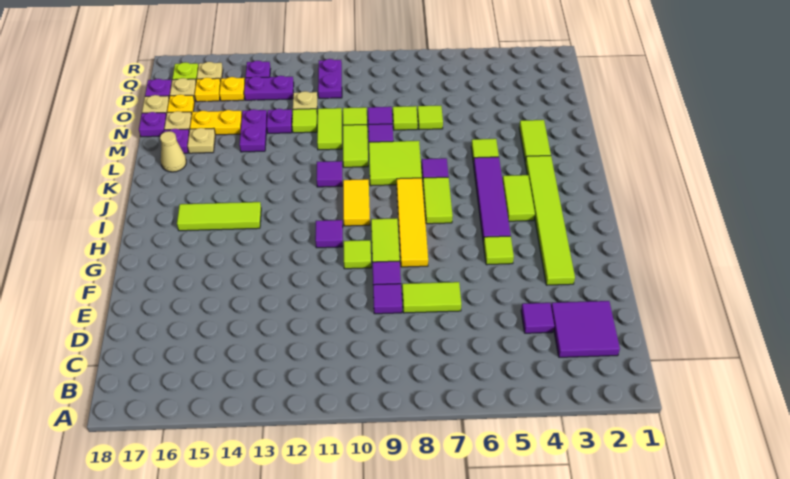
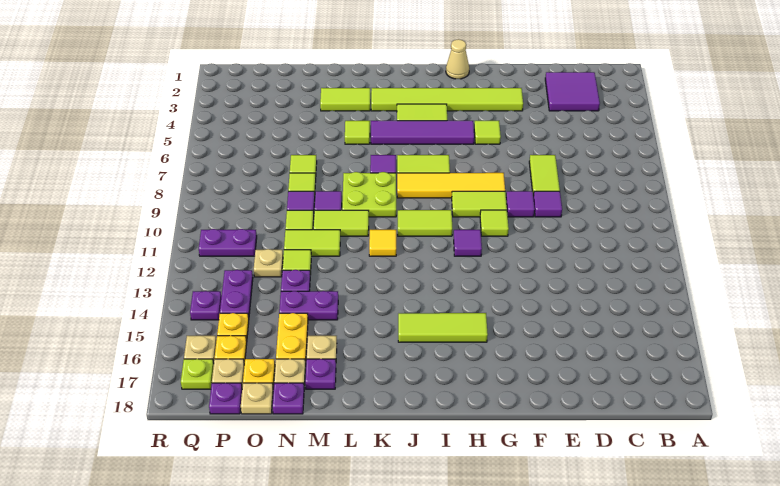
purple tile D4 level 1 -> none
yellow tile I10:J10 level 1 -> lime tile I10:J10 level 1
lime tile I14:I16 level 1 -> lime tile H15:J15 level 1
lime tile K8:L9 level 1 -> lime plate K8:L9 level 1
purple tile K11 level 1 -> yellow tile K11 level 1
tan cone L17 level 1 -> tan cone H1 level 1

